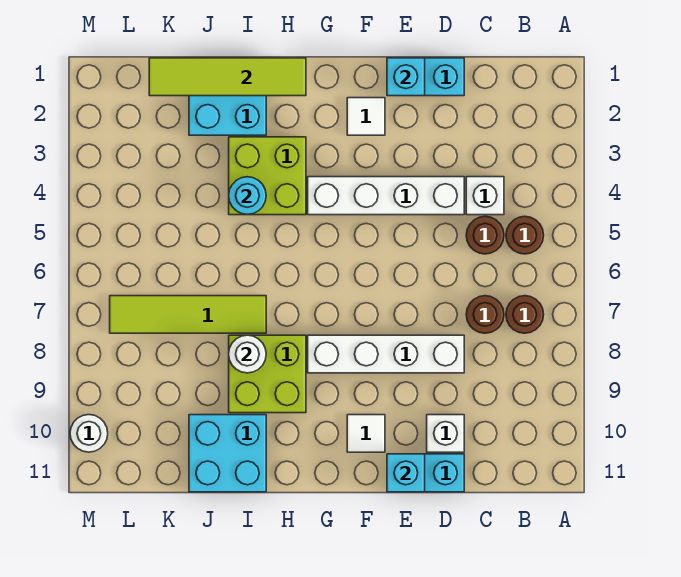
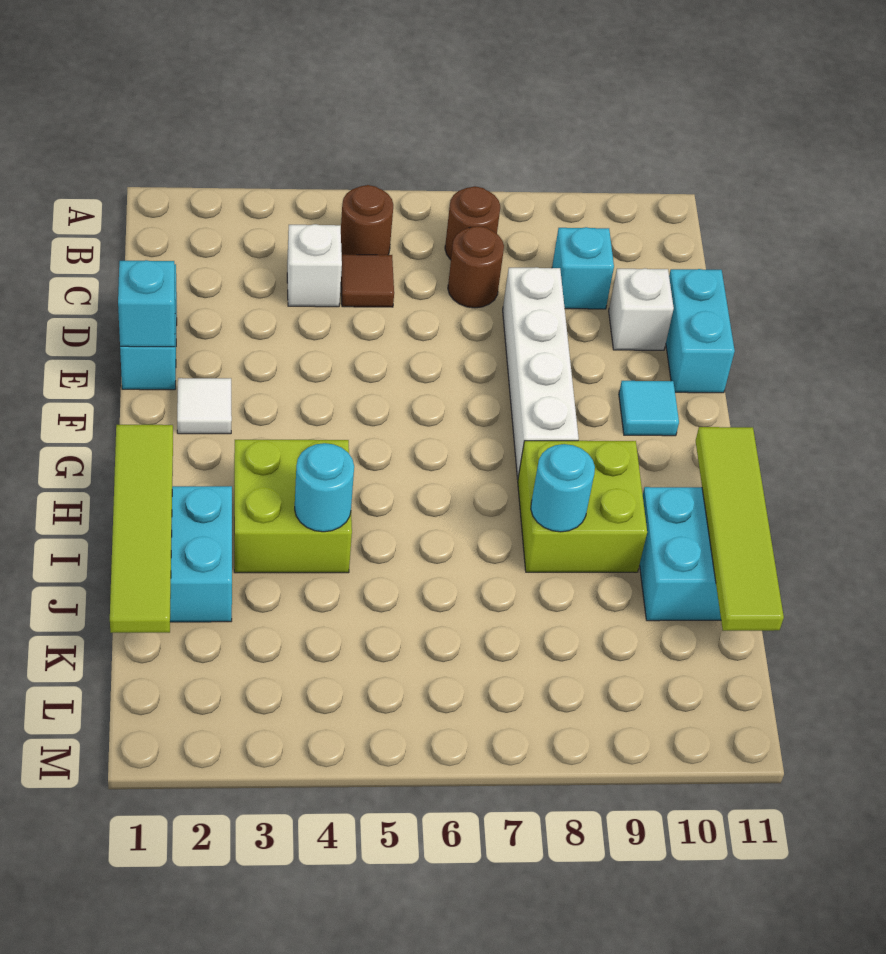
brown round brick C5 level 1 -> brown tile C5 level 1
white brick D4:G4 level 1 -> none
cyan brick E11 level 2 -> cyan brick C9 level 1
white tile F10 level 1 -> cyan tile F10 level 1
lime tile I7:L7 level 1 -> lime tile H11:K11 level 2
white round brick I8 level 2 -> cyan round brick I8 level 2
white round brick M10 level 1 -> none

